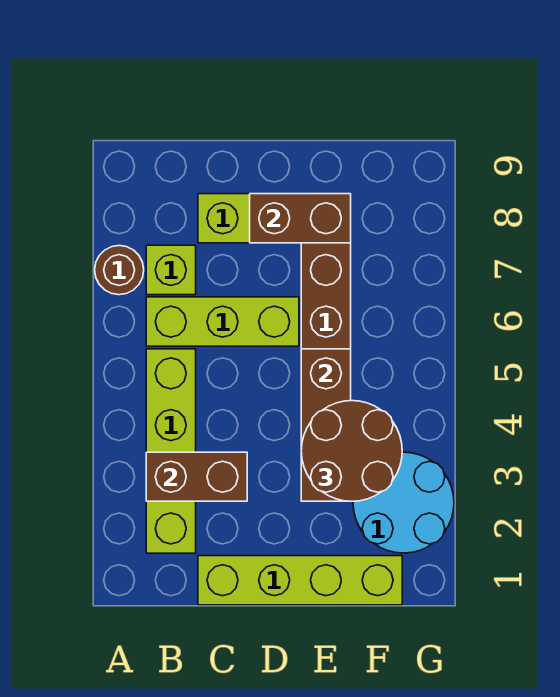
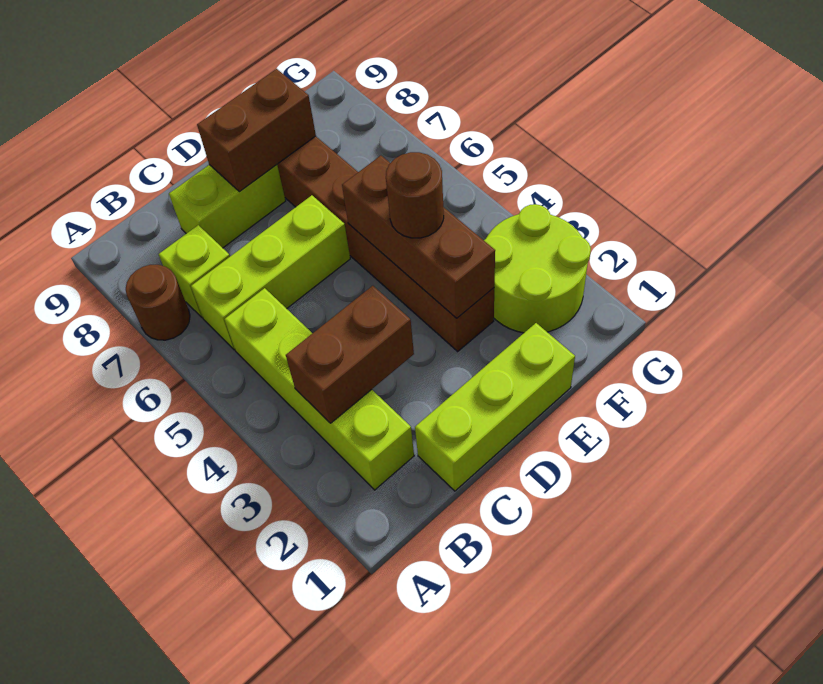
lime brick C1:F1 level 1 -> lime brick C1:E1 level 1
brown round brick E3:F4 level 3 -> brown round brick E4 level 3
cyan round brick F2:G3 level 1 -> lime round brick F2:G3 level 1

